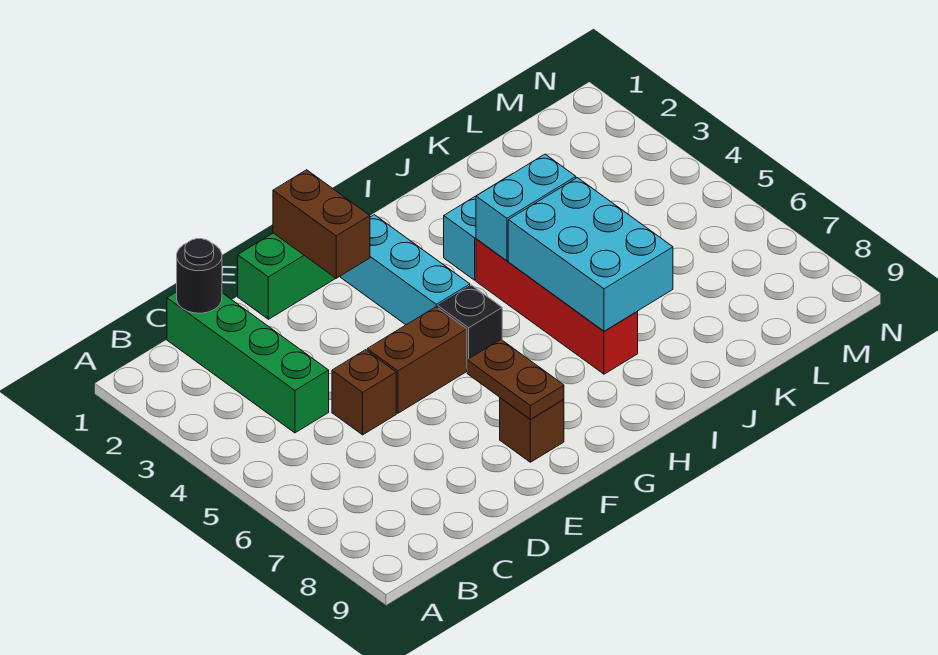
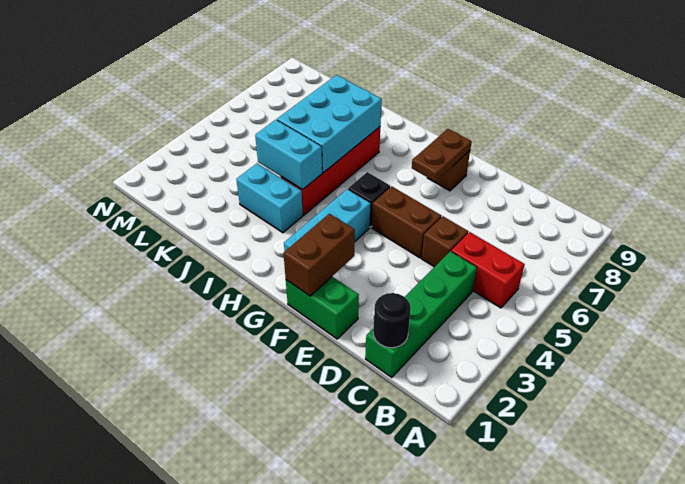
none -> red brick B5:C5 level 1

